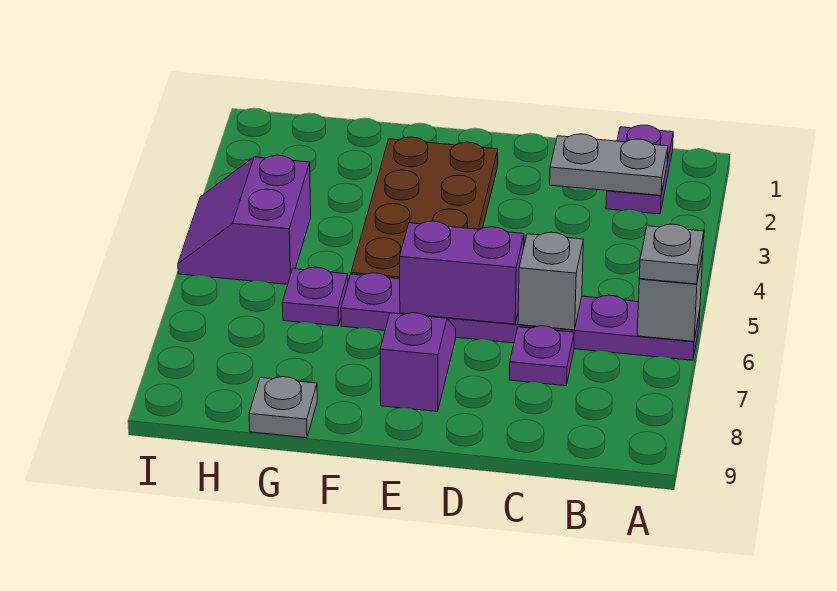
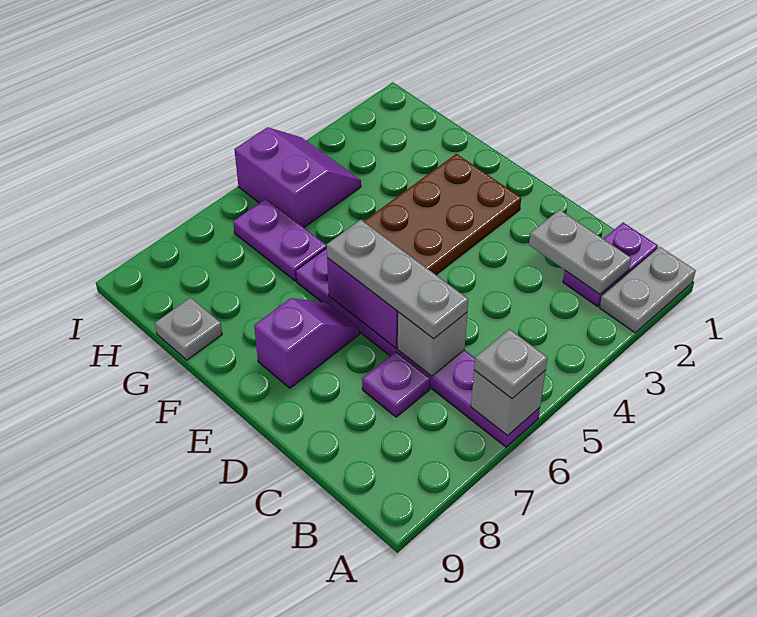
none -> grey plate A1:A2 level 1
none -> grey plate C6:E6 level 3
purple plate G6 level 1 -> purple plate G6:H6 level 1
purple slope H4:I5 level 1 top H -> purple slope H4:I5 level 1 top 5

